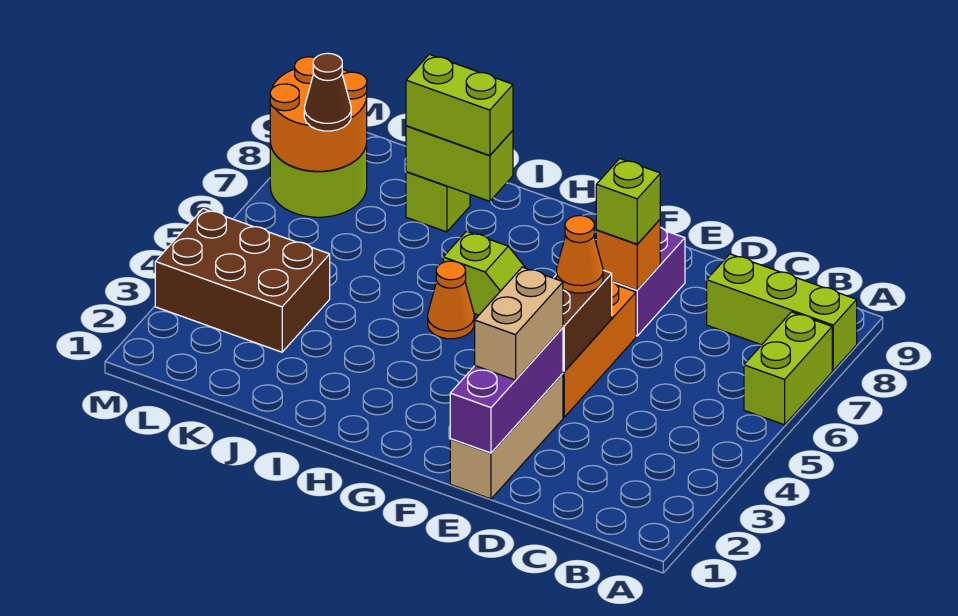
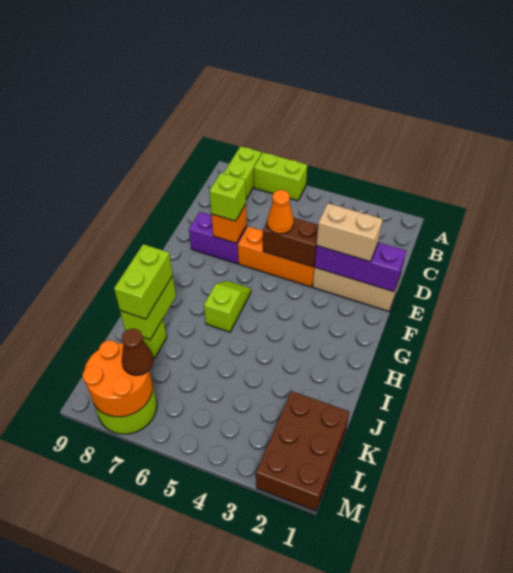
orange cone H5 level 1 -> none
brown brick K3:M4 level 1 -> brown brick K1:M2 level 1

